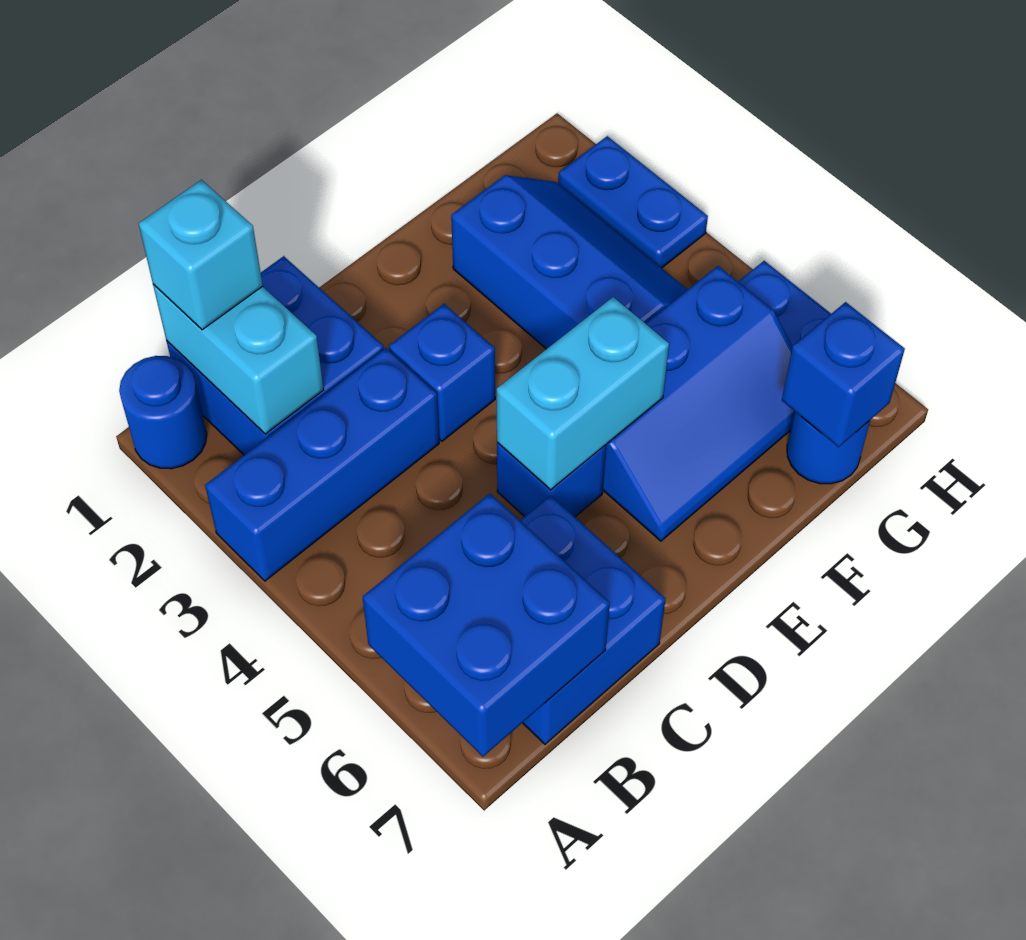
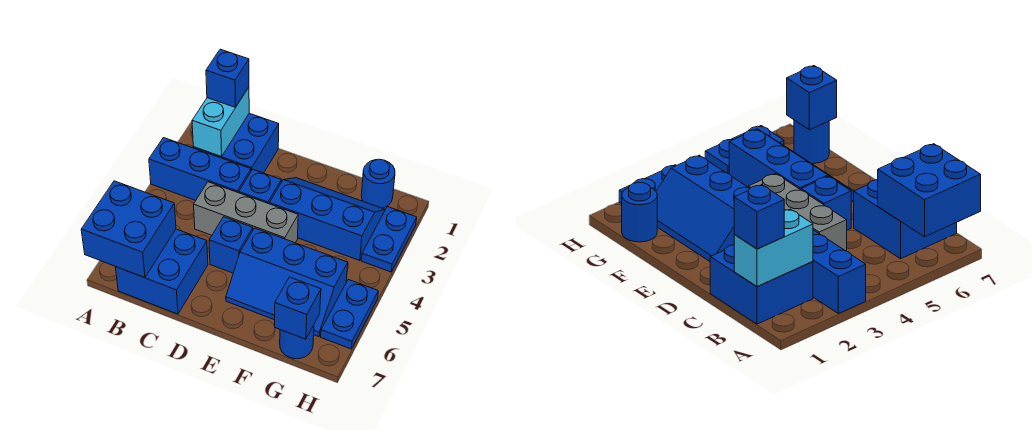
blue round brick A1 level 1 -> blue round brick G1 level 1
cyan brick B1 level 3 -> blue brick B1 level 3
none -> grey brick C4:E4 level 1
cyan brick D5:E5 level 2 -> none
blue slope F2:G4 level 1 top F -> blue slope E2:G3 level 1 top 3

